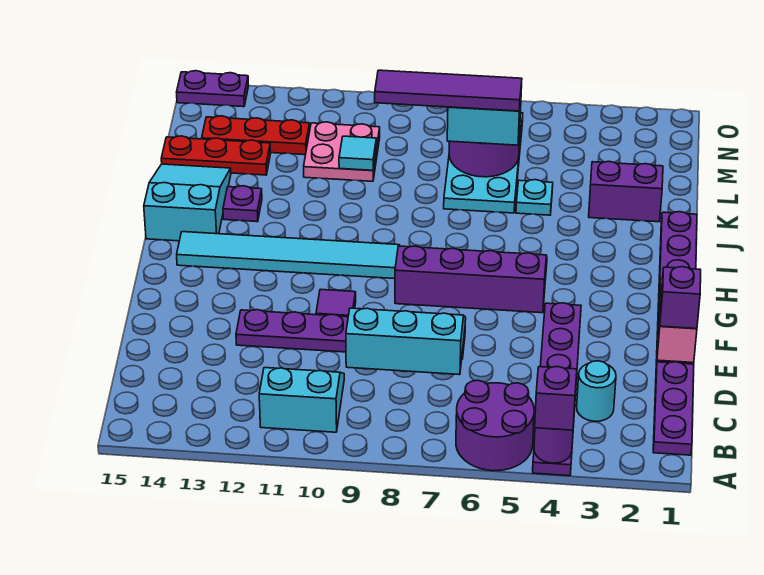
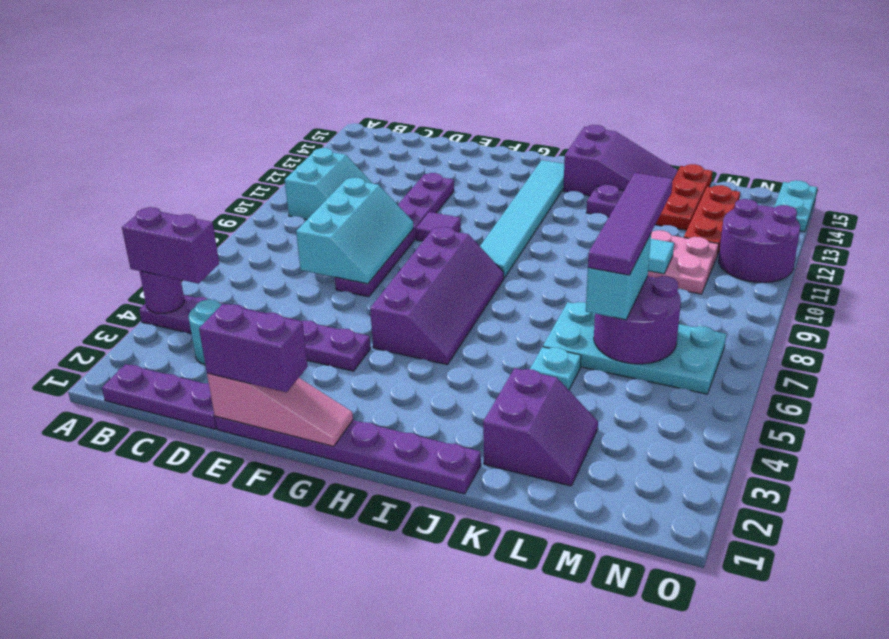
purple brick A4 level 3 -> purple brick A4:B4 level 3
purple round brick A5:B6 level 1 -> purple round brick N11:O12 level 1
purple brick E1 level 3 -> purple brick E1:F1 level 3
cyan slope I14:K15 level 1 top I -> purple slope I14:K15 level 1 top I
purple plate O14:O15 level 1 -> cyan plate O14:O15 level 1

